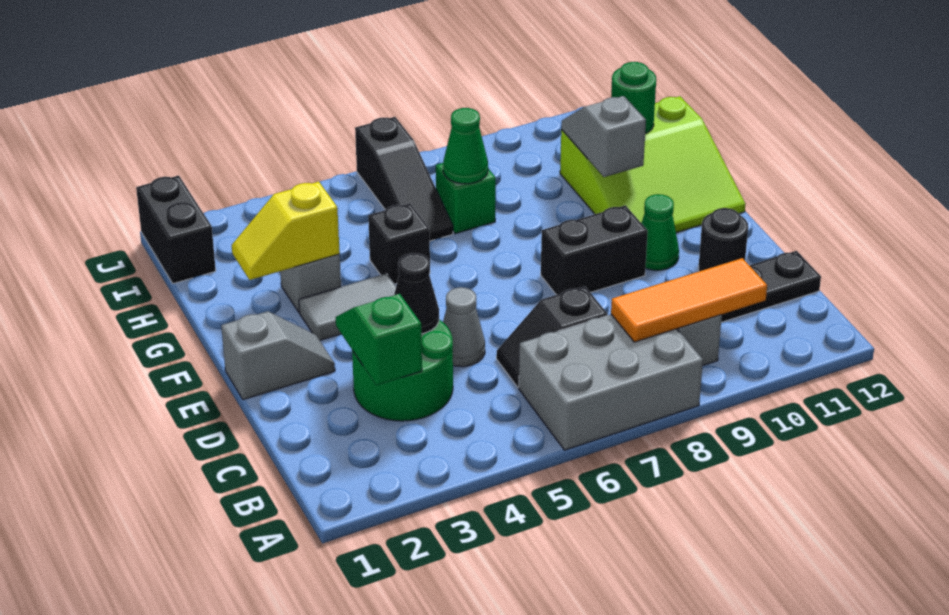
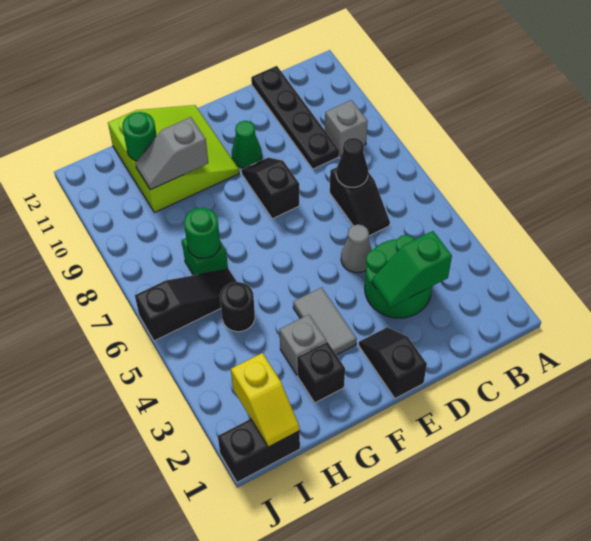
grey brick A6:B8 level 1 -> none
orange tile B8:B10 level 2 -> none
black cone D4 level 2 -> black cone C7 level 2
black round brick D11 level 1 -> black round brick H5 level 1
grey slope E1:E2 level 1 top 1 -> black slope E1:E2 level 1 top 1
black brick E8:E9 level 1 -> black slope E8:E9 level 1 top 8
yellow slope G2:G3 level 2 top 3 -> yellow slope I1:I2 level 2 top 2
black brick G5 level 1 -> black brick G2 level 1
green cone H7 level 2 -> green round brick H7 level 2

